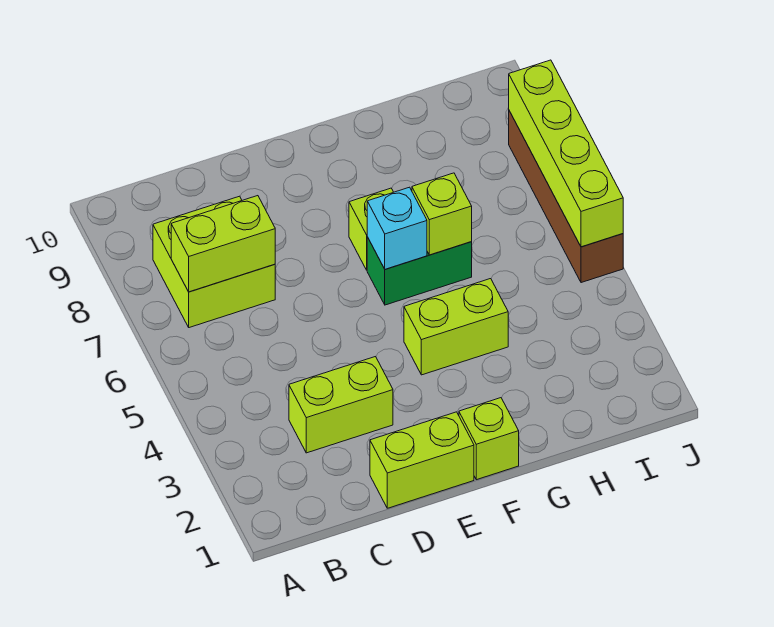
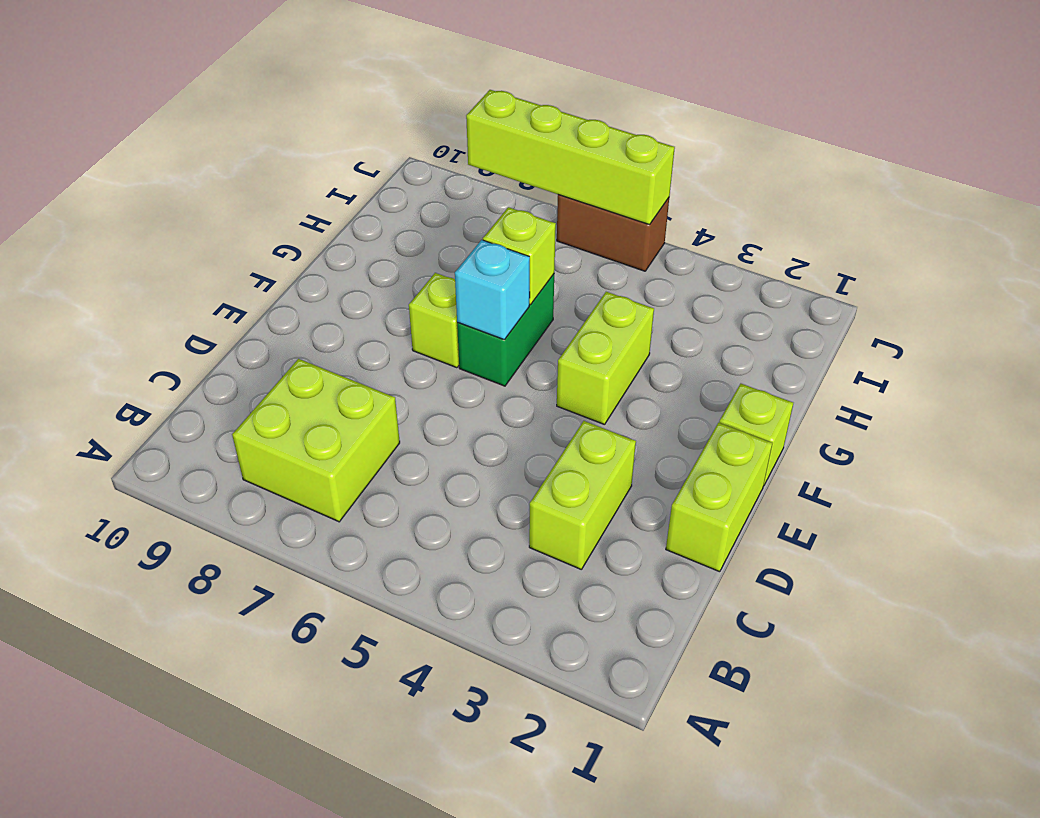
lime brick B7:C7 level 2 -> none
brown brick J5:J8 level 1 -> brown brick J5:J6 level 1

